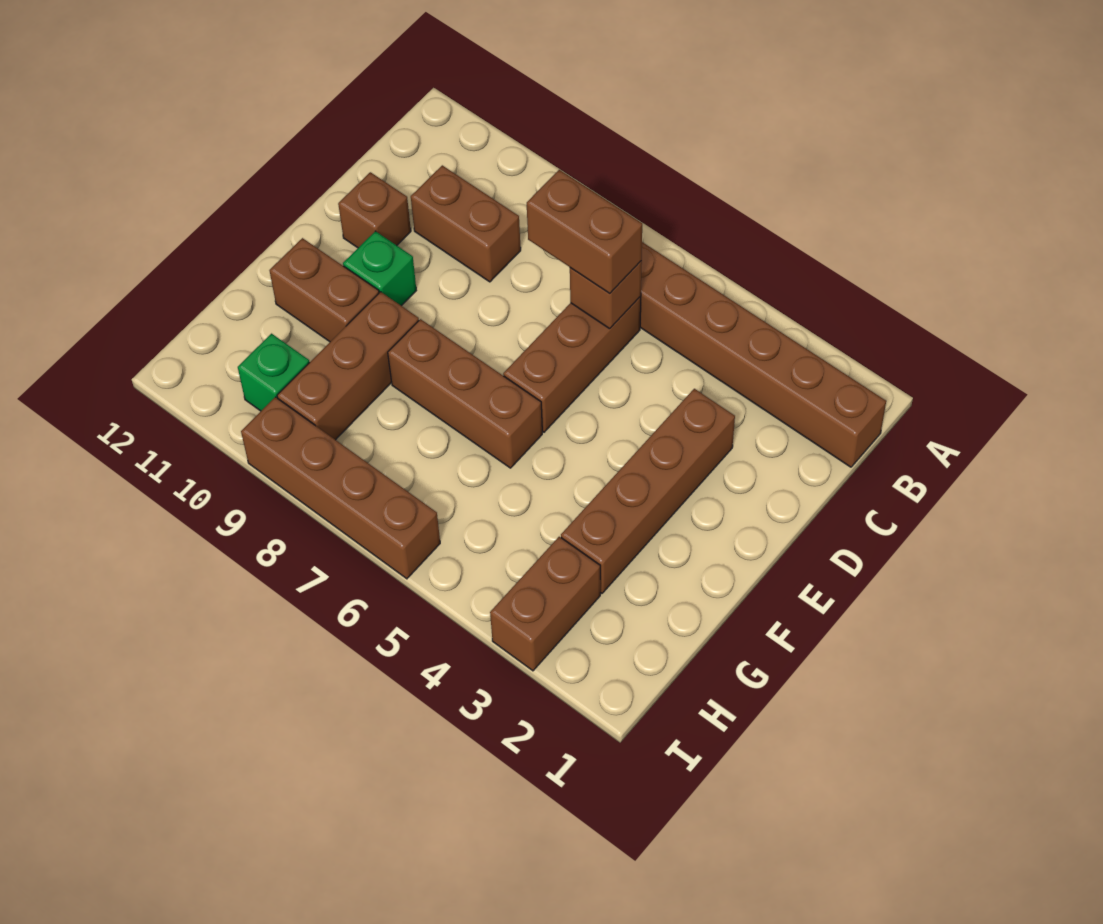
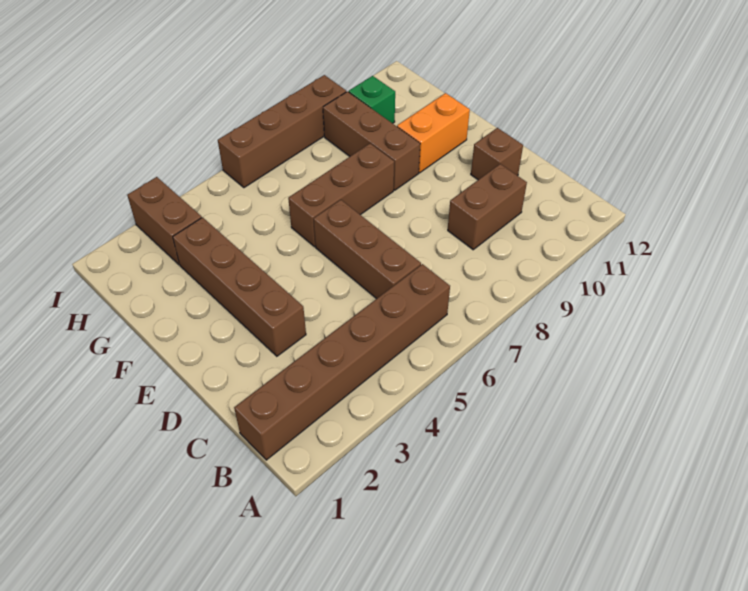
brown brick C6 level 2 -> none
brown brick C6:C7 level 3 -> none
green brick E10 level 1 -> none
brown brick F10:F11 level 1 -> orange brick F10:F11 level 1

